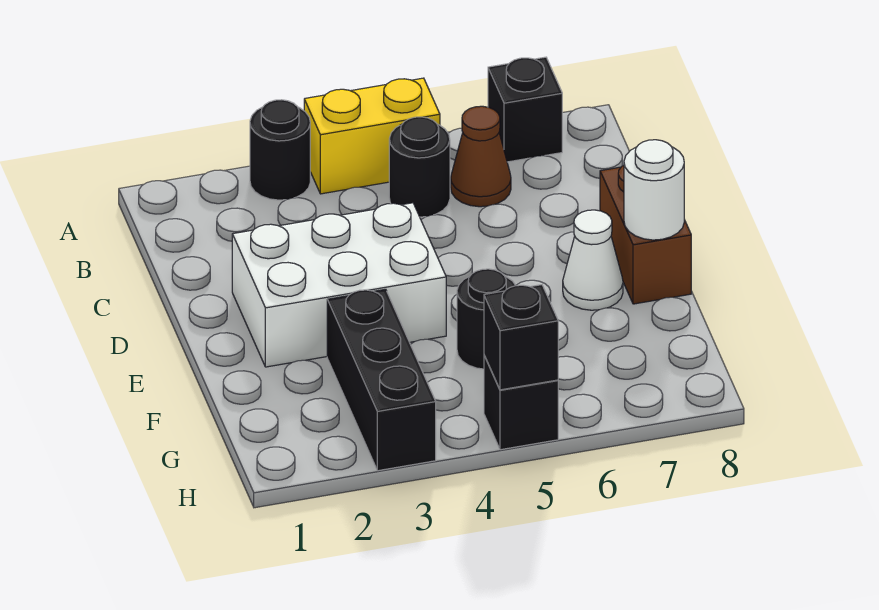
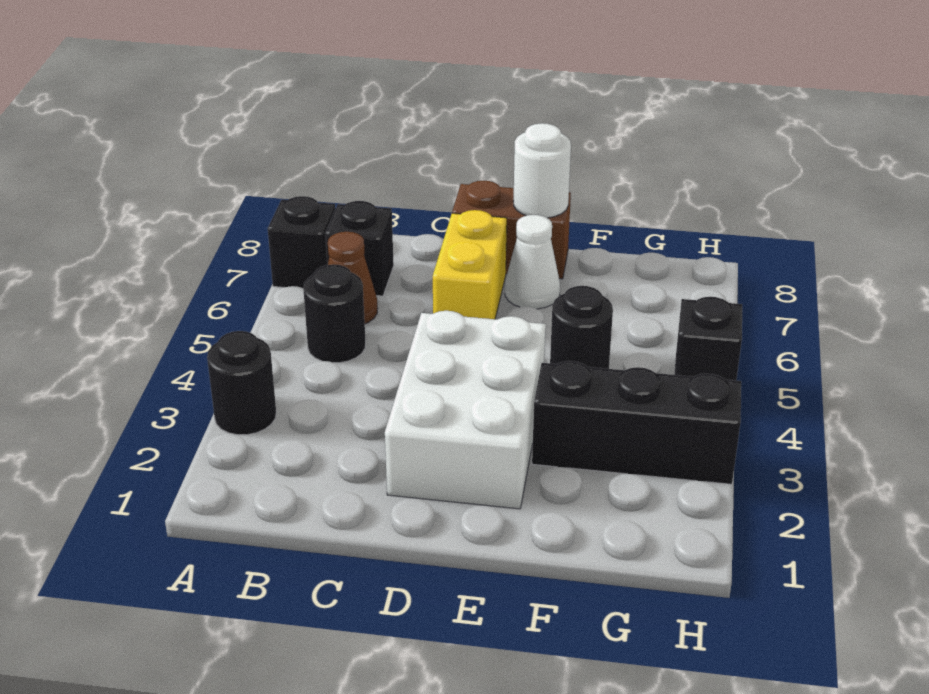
yellow brick A4:A5 level 1 -> yellow brick D6:D7 level 1
black brick H5 level 2 -> black brick B7 level 1

